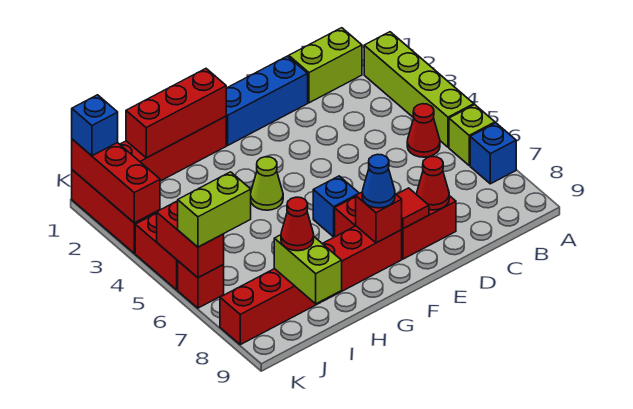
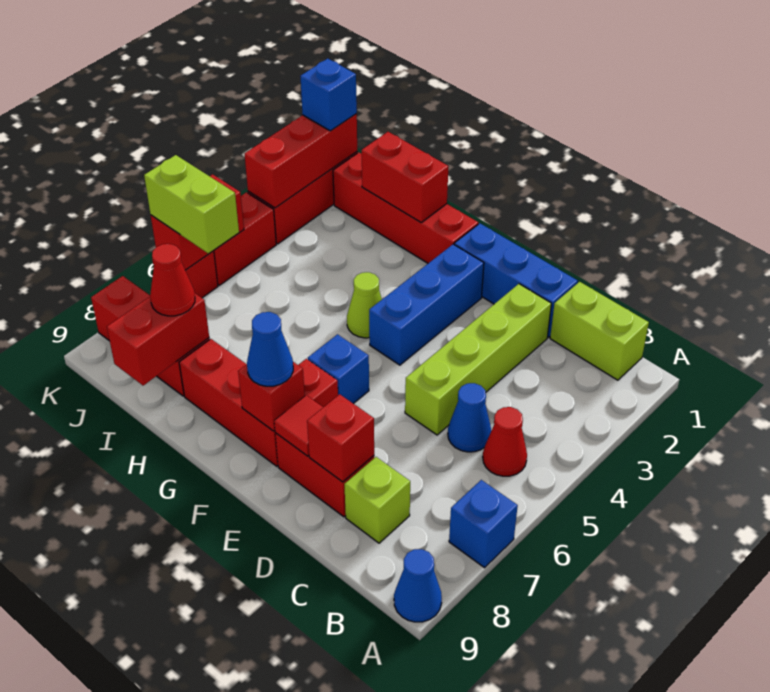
lime brick A2:A5 level 1 -> lime brick D2:D5 level 1
lime brick A6 level 1 -> lime brick C8 level 1
none -> blue cone A9 level 1
none -> blue cone C5 level 1
red cone D8 level 2 -> red brick D8 level 2
none -> blue brick F2:F4 level 1
red brick G1:I1 level 2 -> red brick H1:I1 level 2
lime brick I8:I9 level 2 -> red brick I8:I9 level 2

